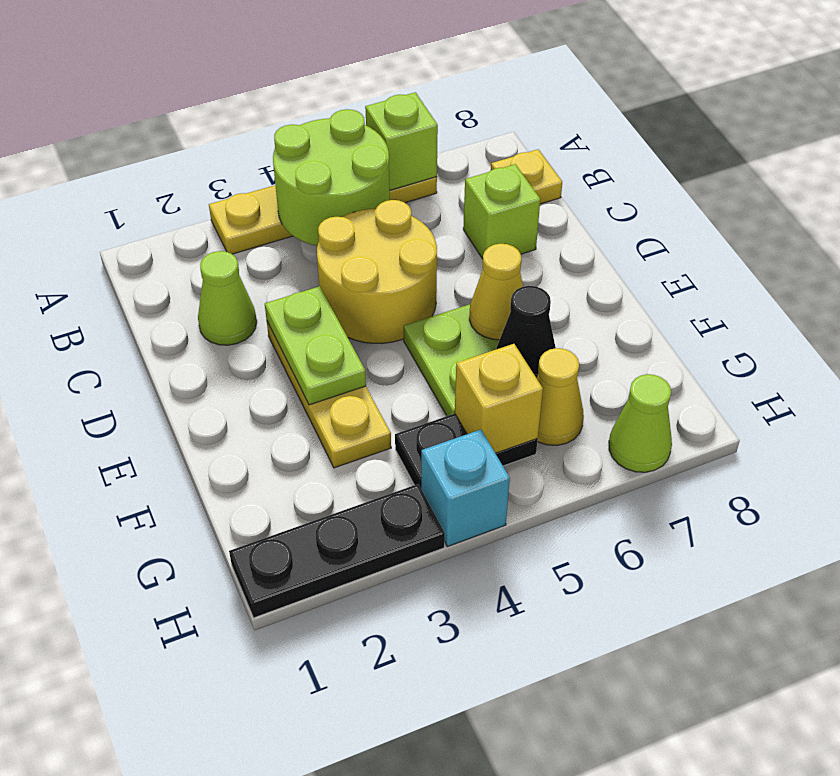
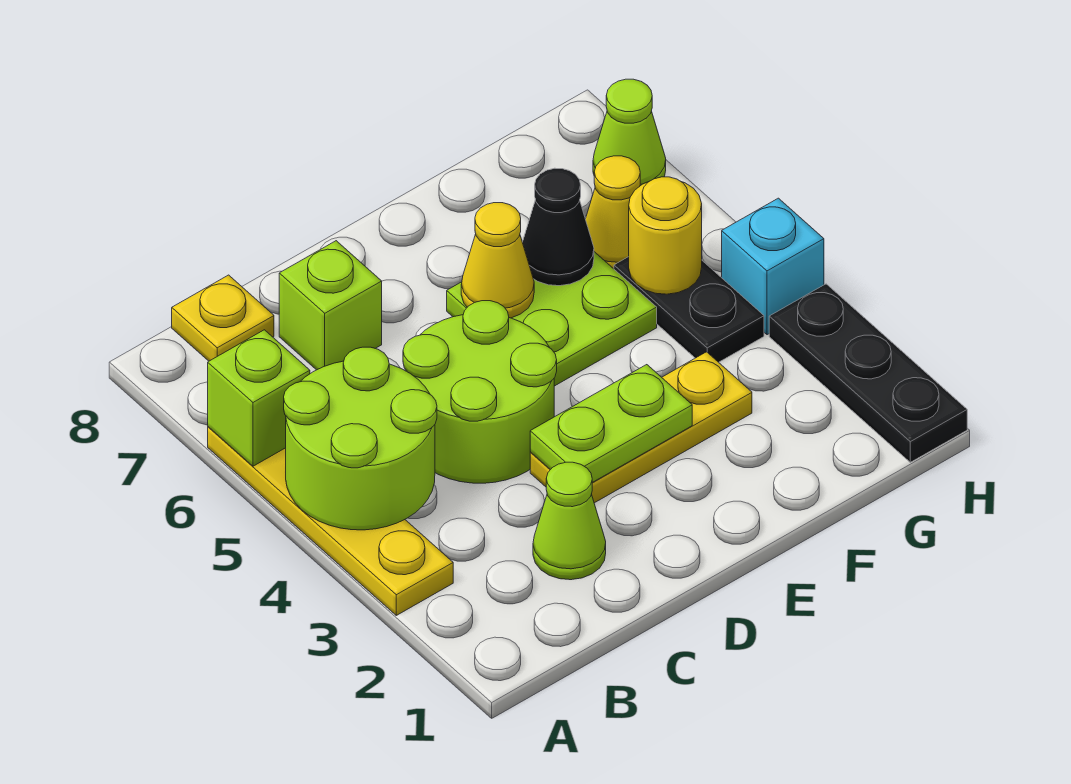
yellow round brick C4:D5 level 1 -> lime round brick C4:D5 level 1
yellow brick G5 level 2 -> yellow round brick G5 level 2

